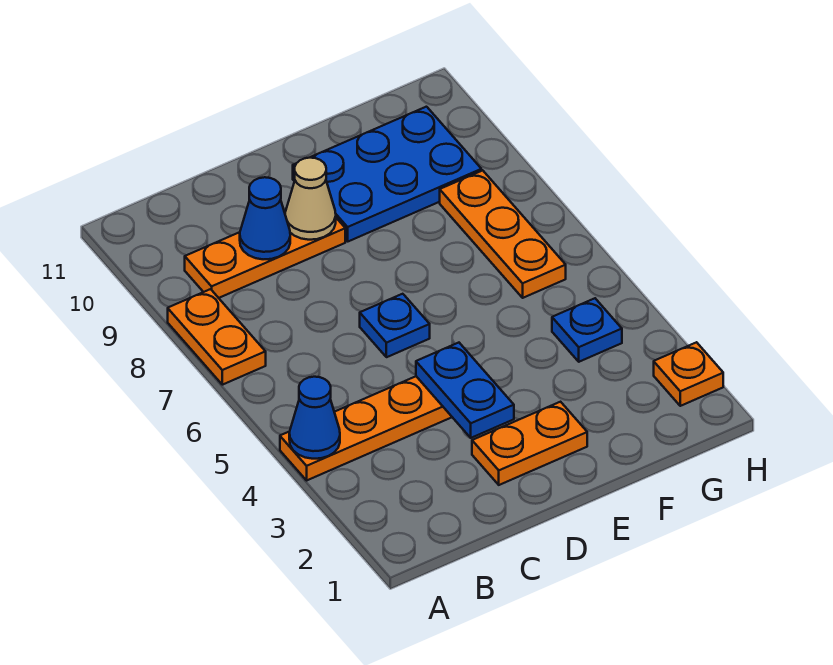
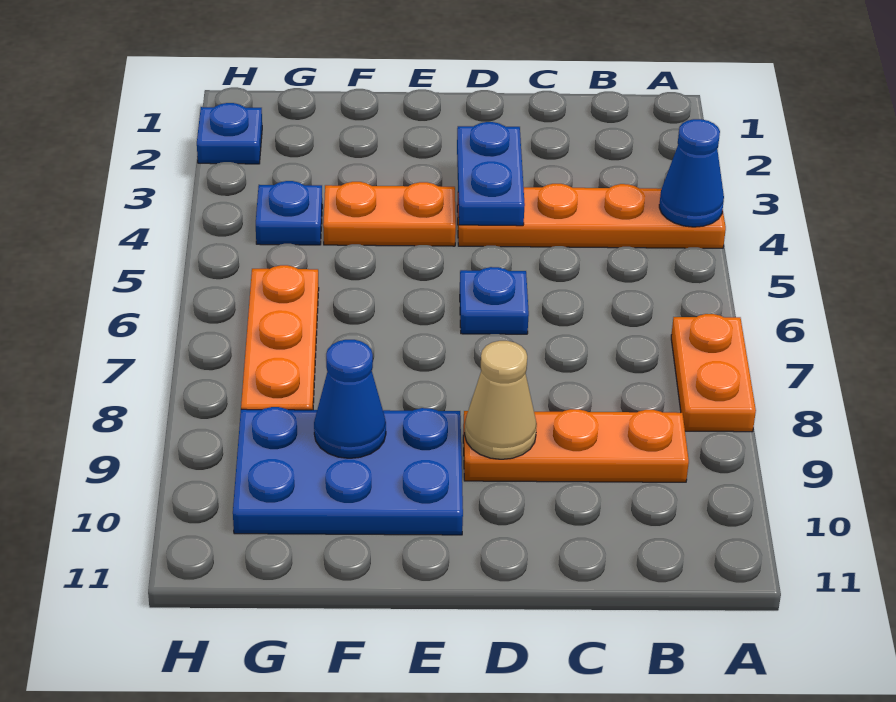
blue cone C9 level 2 -> blue cone F9 level 2
orange plate D2:E2 level 1 -> orange plate E4:F4 level 1
orange plate H2 level 1 -> blue plate H2 level 1

